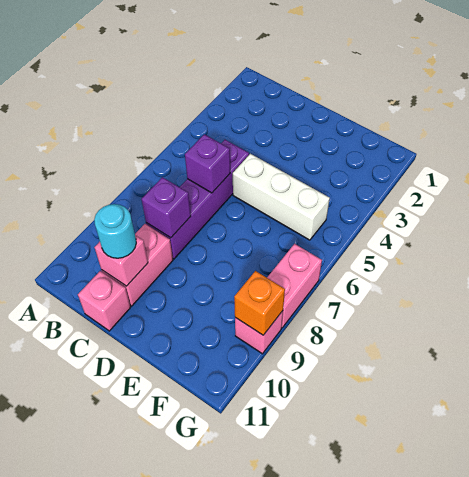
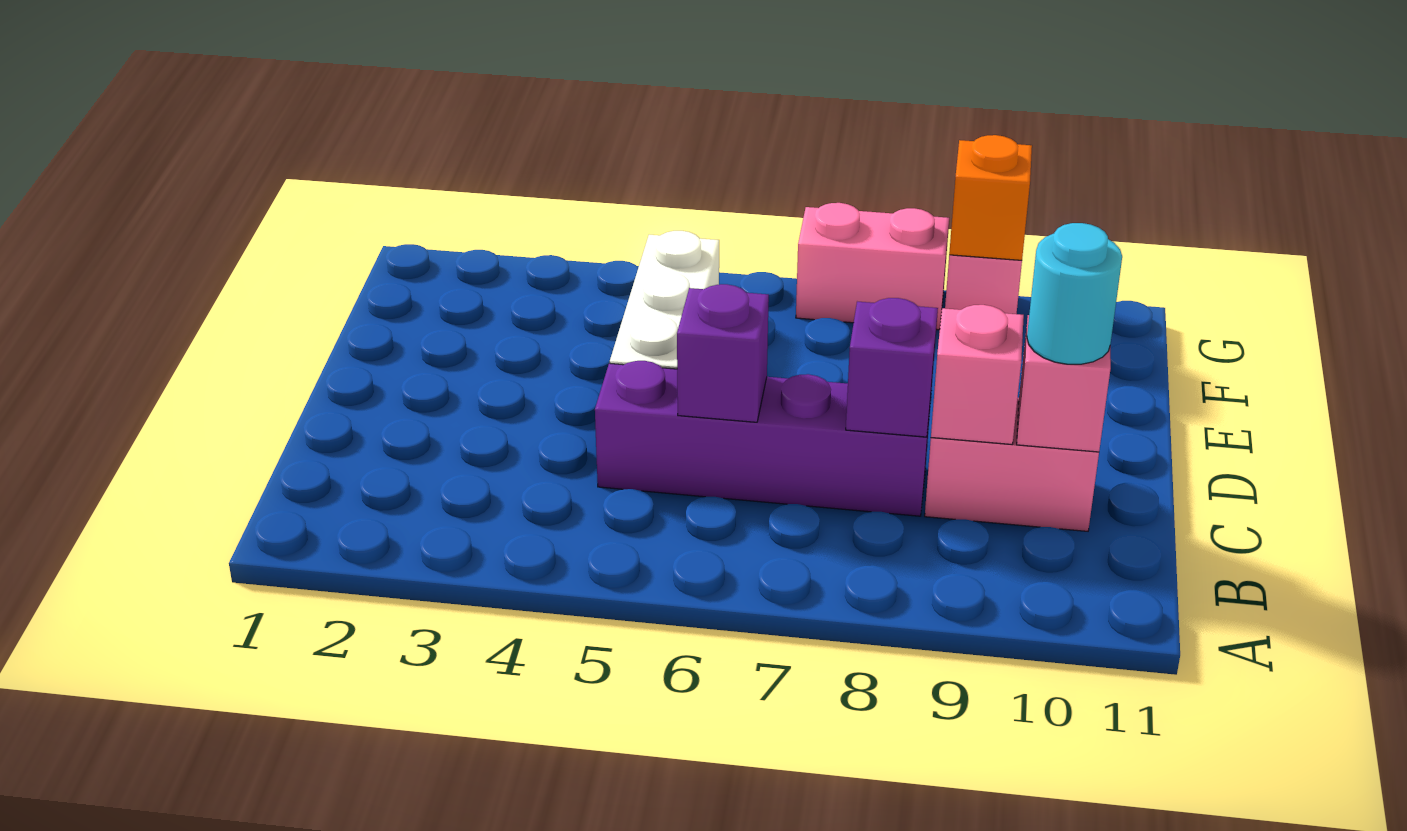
pink brick C11 level 1 -> pink brick C9 level 2

